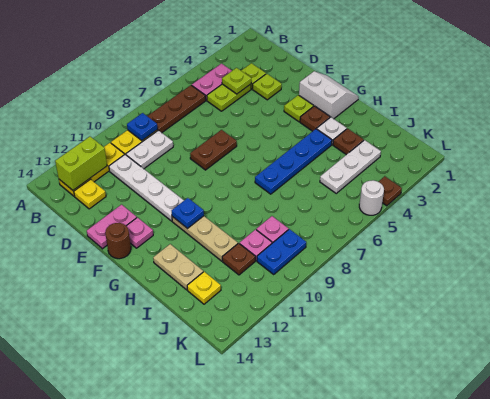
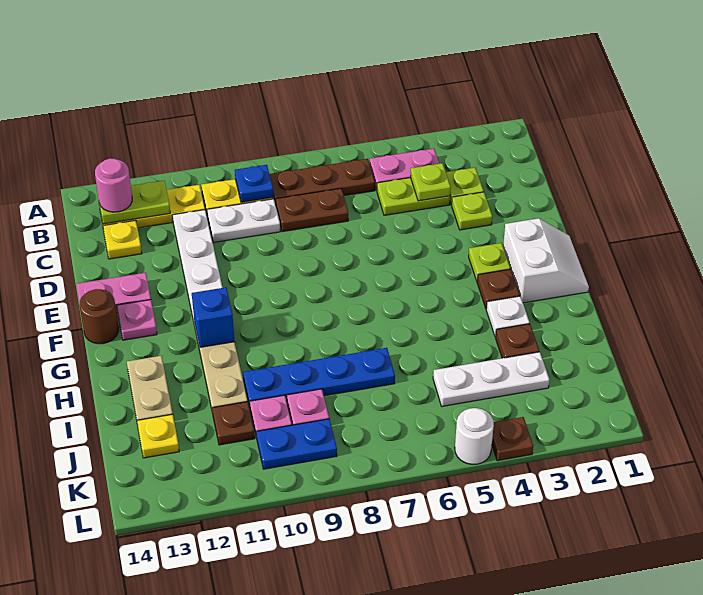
lime brick B12:B13 level 2 -> lime plate B12:B13 level 2
none -> pink round brick B13 level 3
brown plate E7:E8 level 1 -> brown plate C7:C8 level 1
blue plate G11 level 2 -> blue brick G11 level 2
blue plate H4:H7 level 1 -> blue plate I7:I10 level 1

